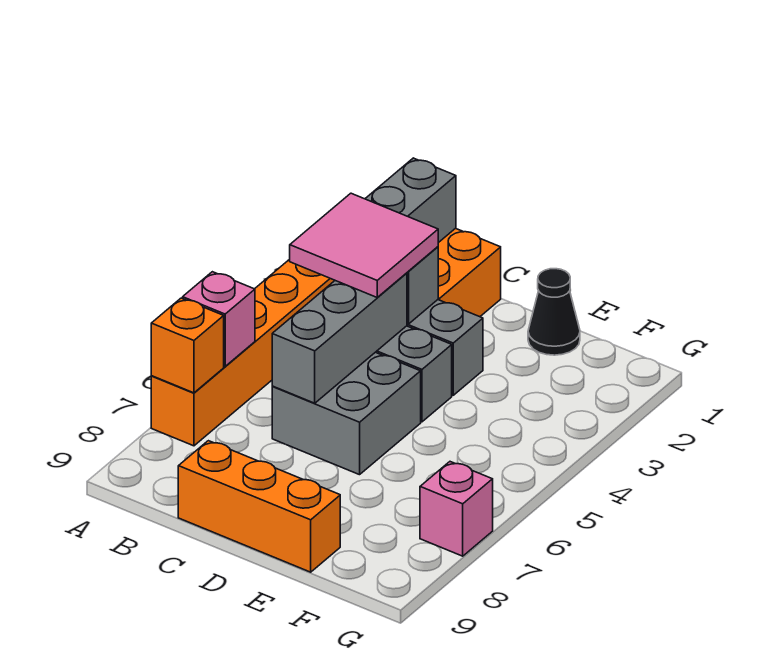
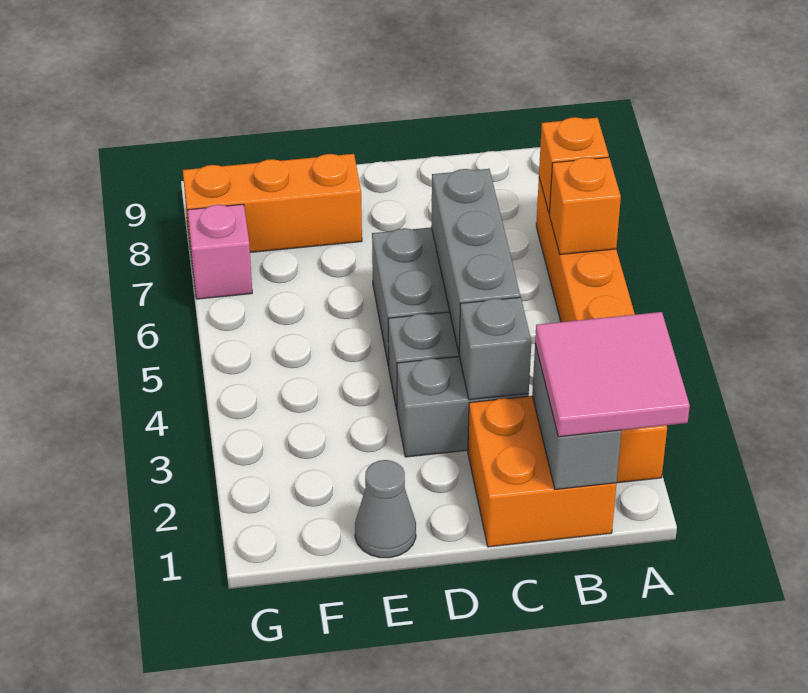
pink brick A6 level 2 -> orange brick A6 level 2
pink tile B3:C4 level 3 -> pink tile A1:B2 level 3
orange brick C9:E9 level 1 -> orange brick E8:G8 level 1
black cone E1 level 1 -> grey cone E1 level 1

